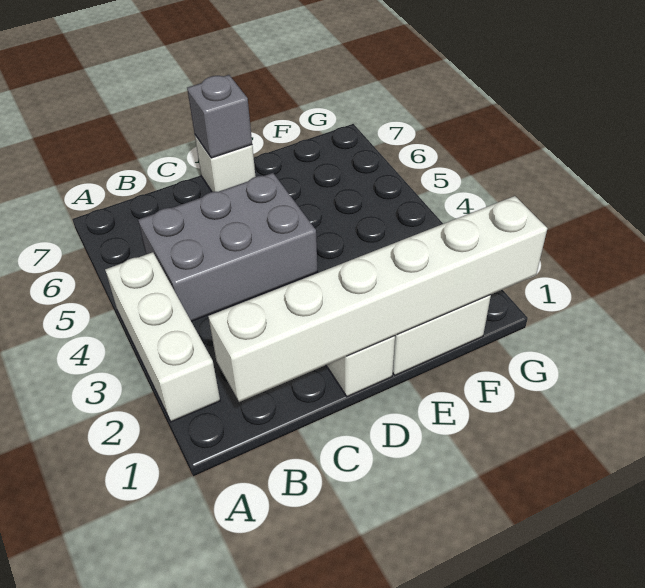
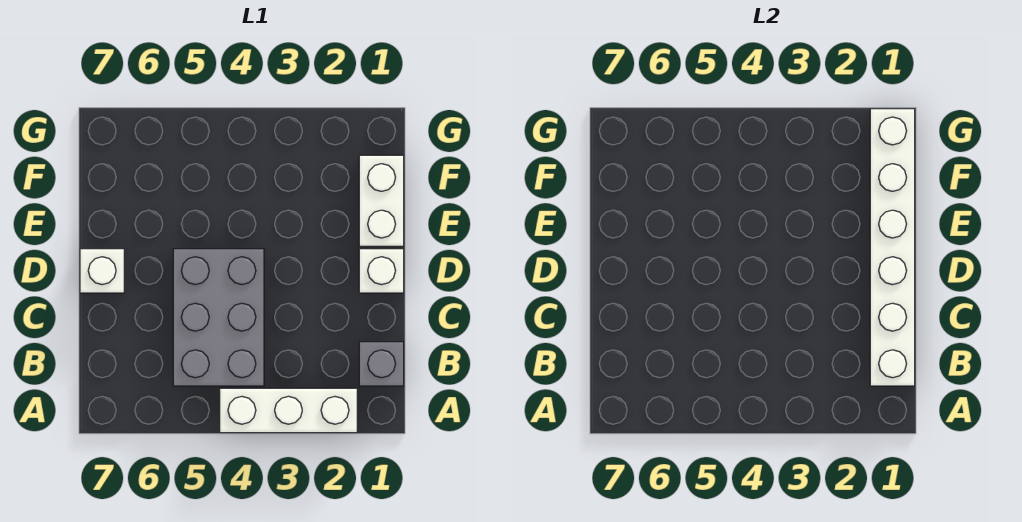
grey brick D7 level 2 -> grey brick B1 level 1

